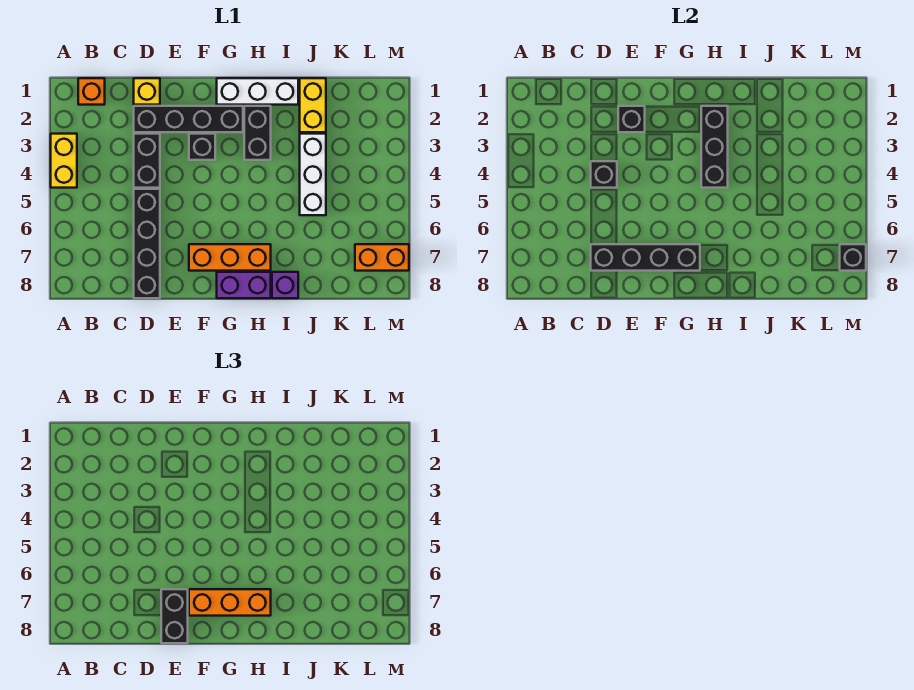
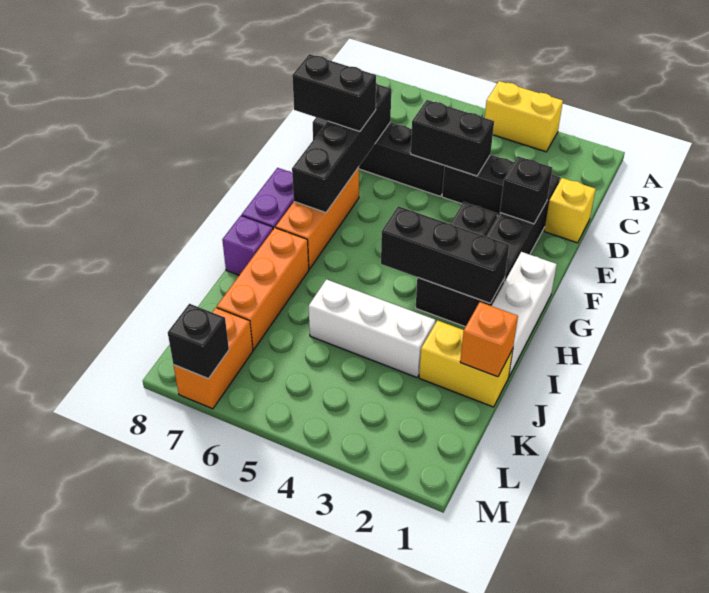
orange brick B1 level 1 -> orange brick J1 level 2
black brick D4 level 2 -> black brick D4:D5 level 2
orange brick F7:H7 level 3 -> orange brick I7:K7 level 1

